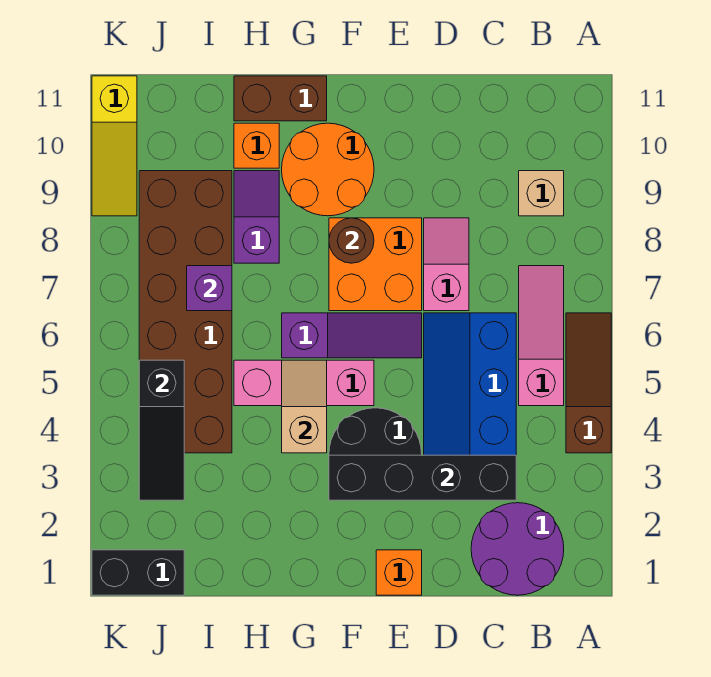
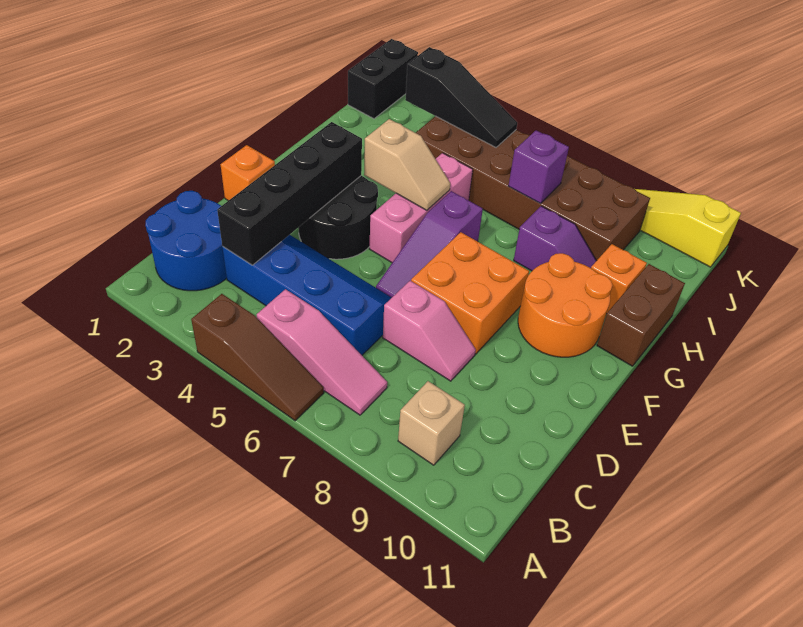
purple round brick B1:C2 level 1 -> blue round brick B1:C2 level 1
brown round brick F8 level 2 -> none
black slope J3:J5 level 2 top 5 -> black slope J3:J5 level 2 top 3

